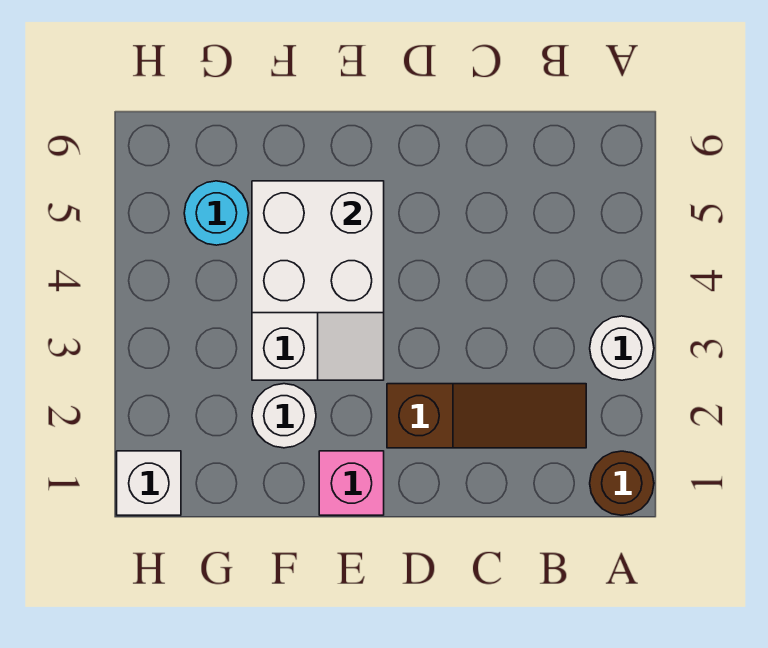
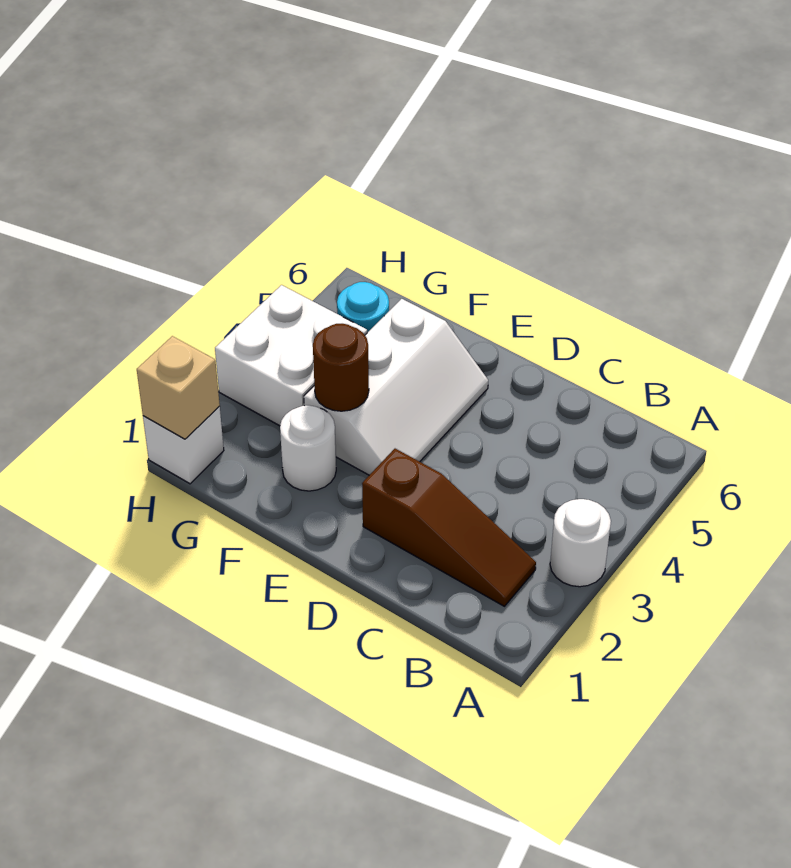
brown round brick A1 level 1 -> brown round brick F3 level 2
pink brick E1 level 1 -> none
white brick E4:F5 level 2 -> white brick G3:H4 level 1
none -> tan brick H1 level 2

